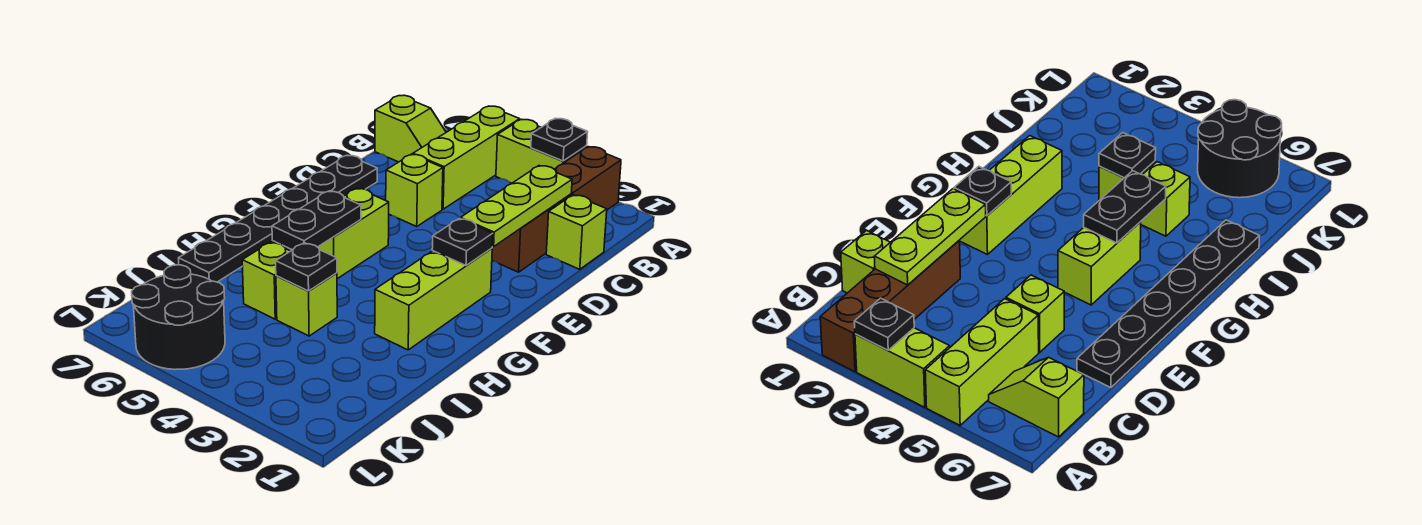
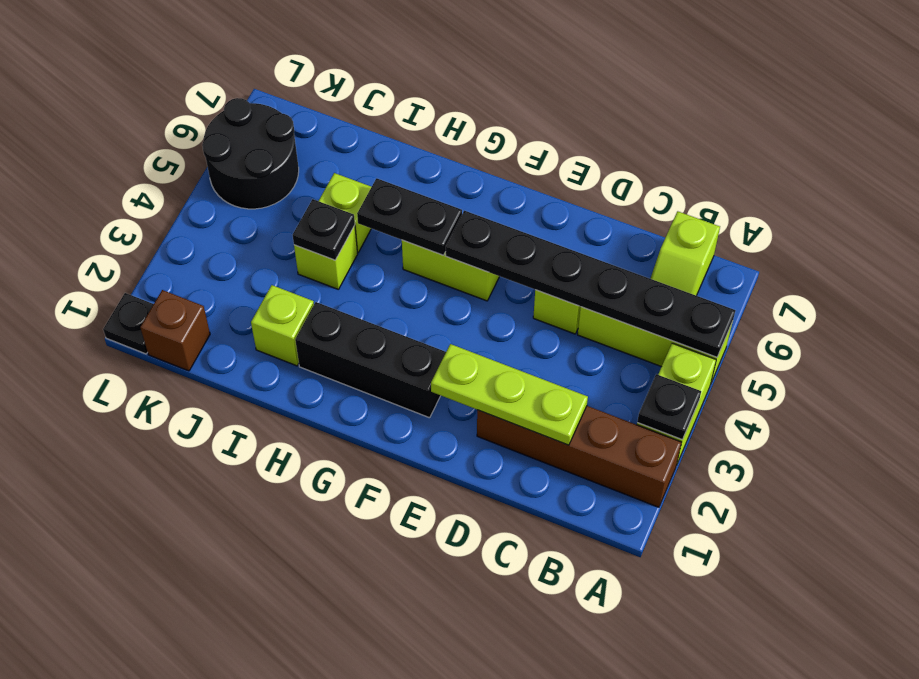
lime brick C1 level 1 -> lime brick I2 level 1
black plate D7:I7 level 1 -> black plate A5:F5 level 2
lime brick F2:H2 level 1 -> black brick F2:H2 level 1
black plate F2 level 2 -> black plate L1 level 1
none -> brown brick K1 level 1

